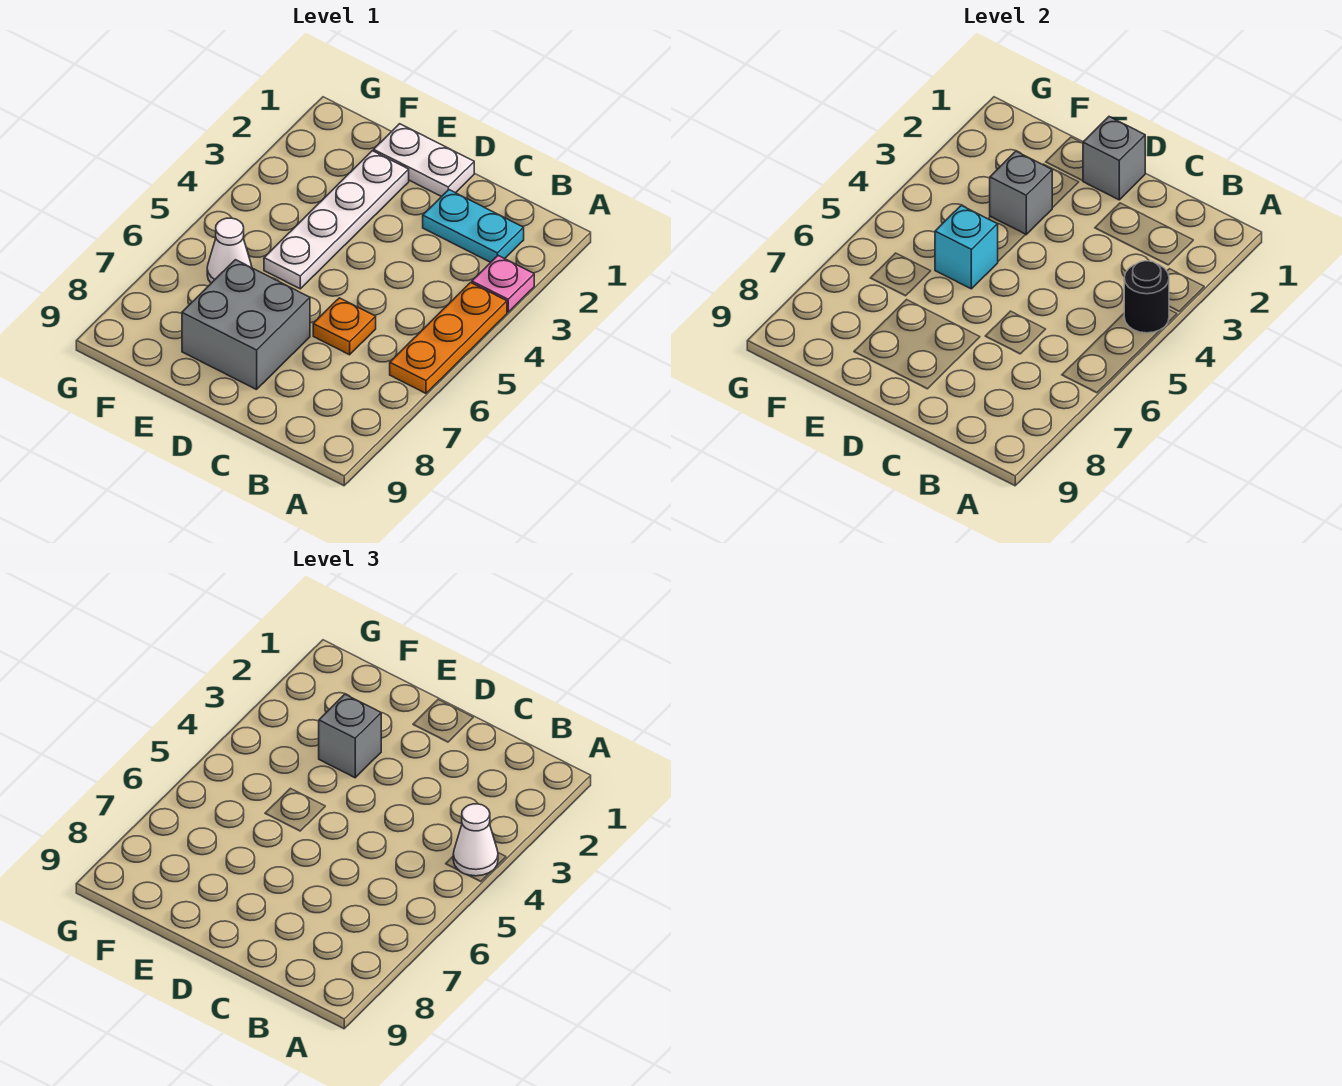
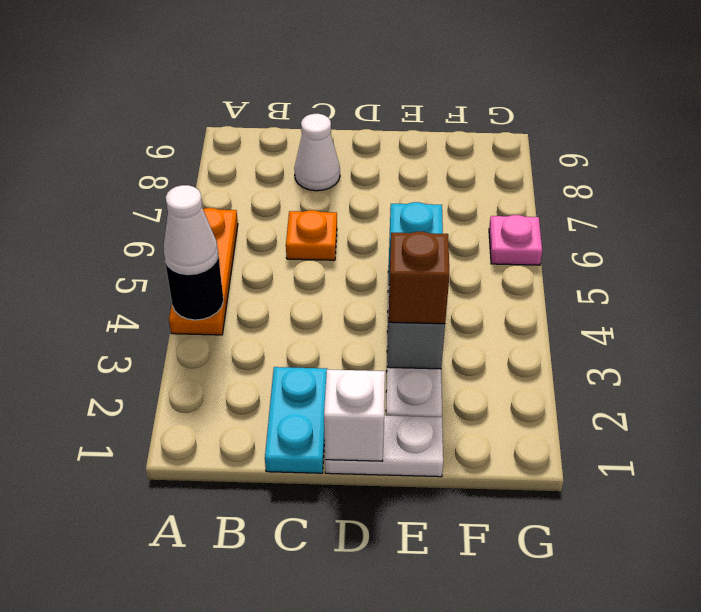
pink plate A3 level 1 -> pink plate G6 level 1
cyan plate B2:C2 level 1 -> cyan plate C1:C2 level 1
grey brick D1 level 2 -> white brick D1 level 2
grey brick D7:E8 level 1 -> none
grey brick E3 level 3 -> brown brick E3 level 3
white cone F6 level 1 -> white cone C8 level 1

